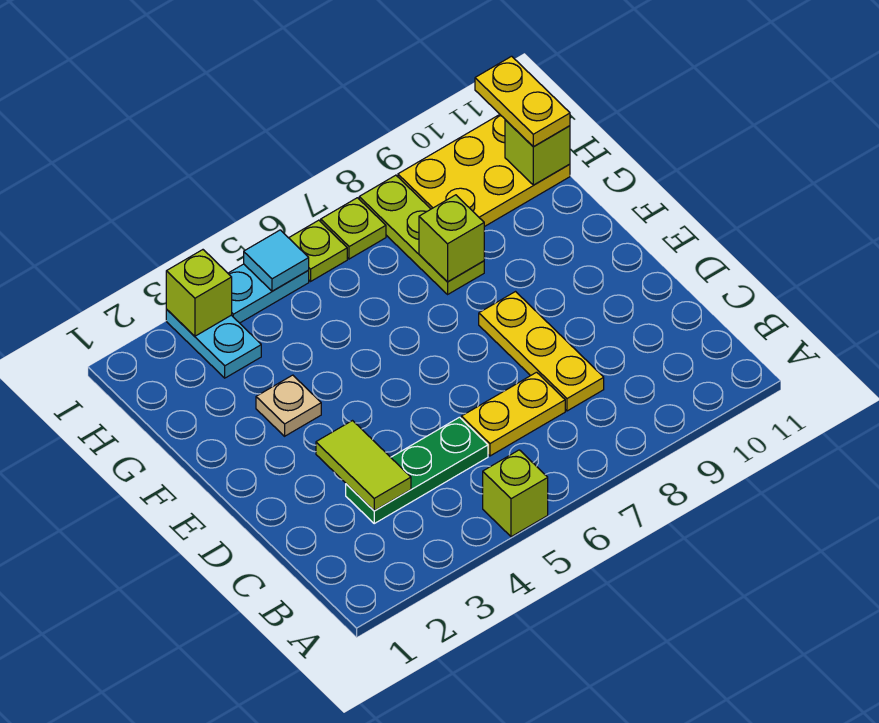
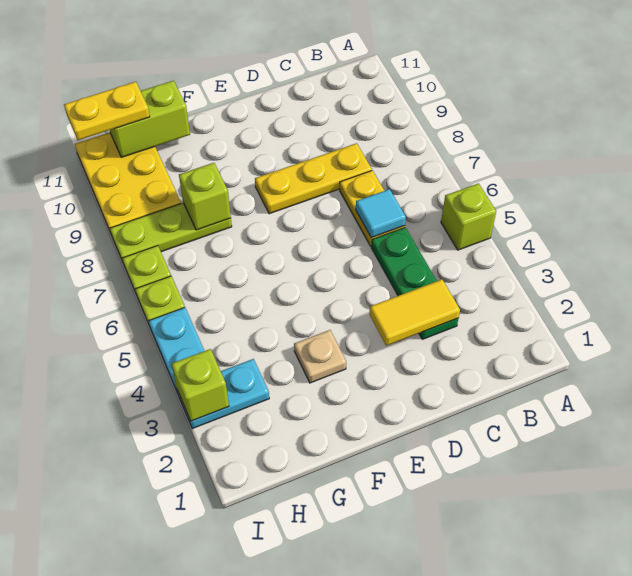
lime tile C3:D3 level 2 -> yellow tile C3:D3 level 2
lime brick H11 level 2 -> lime brick G11:H11 level 2
cyan tile I5 level 2 -> cyan tile C6 level 2

